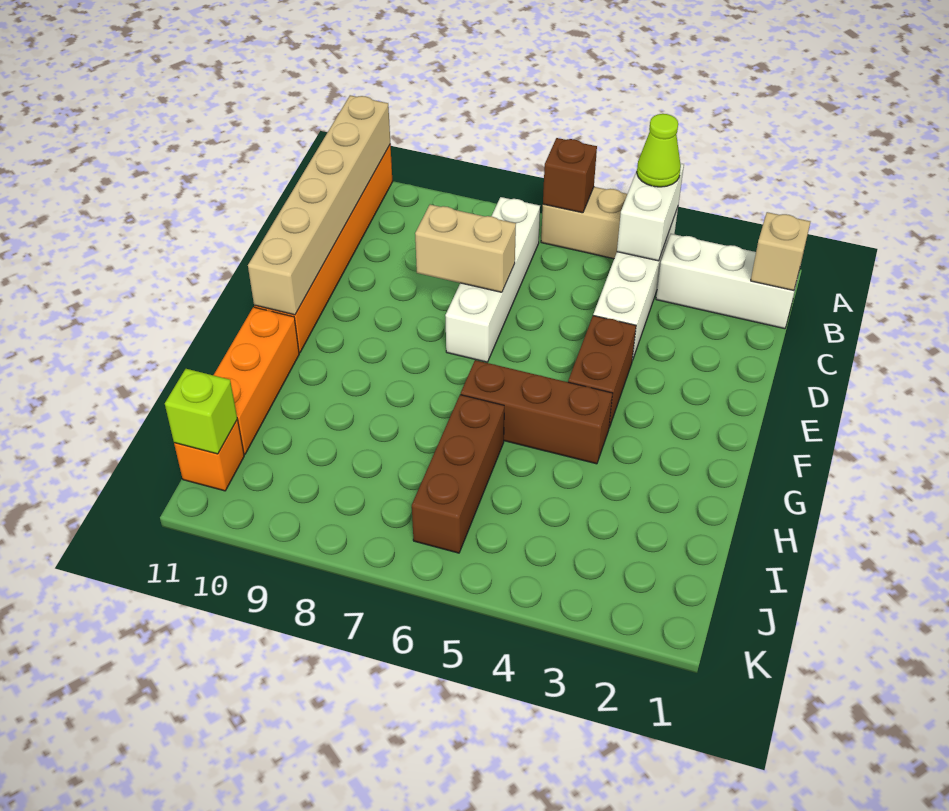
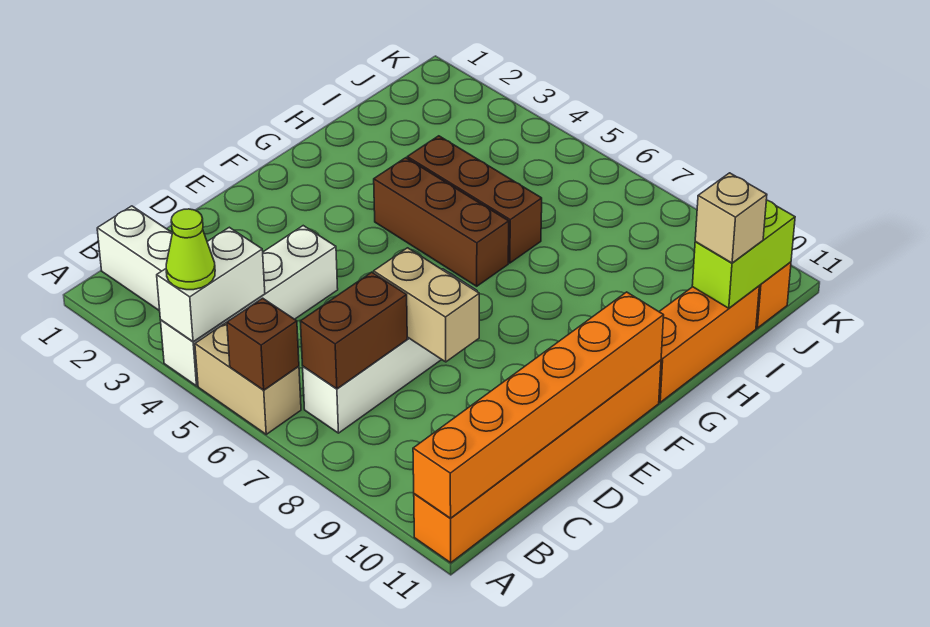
tan brick A11:F11 level 2 -> orange brick A11:F11 level 2
tan brick B1 level 2 -> tan brick I11 level 3
brown brick E4:F4 level 1 -> brown brick B7:C7 level 2
brown brick H6:J6 level 1 -> brown brick H4:H6 level 1
lime brick J11 level 2 -> lime brick I11:J11 level 2

